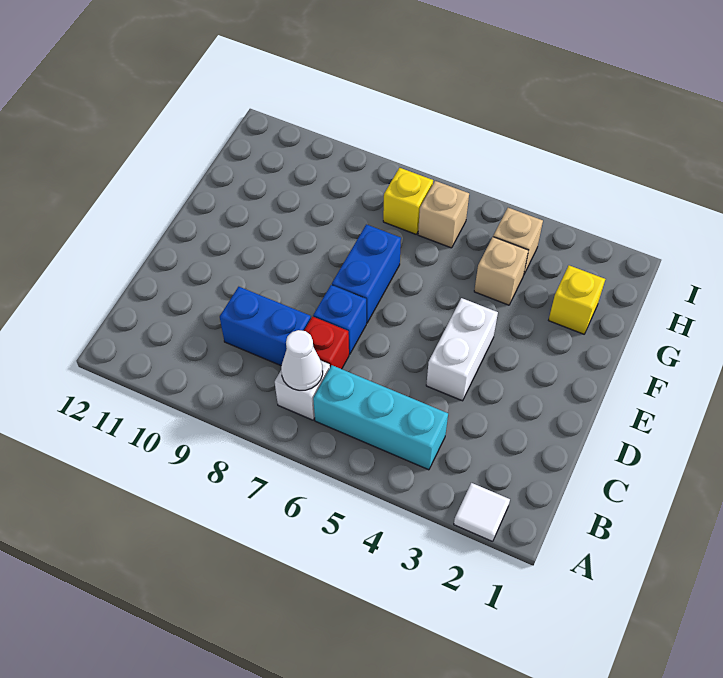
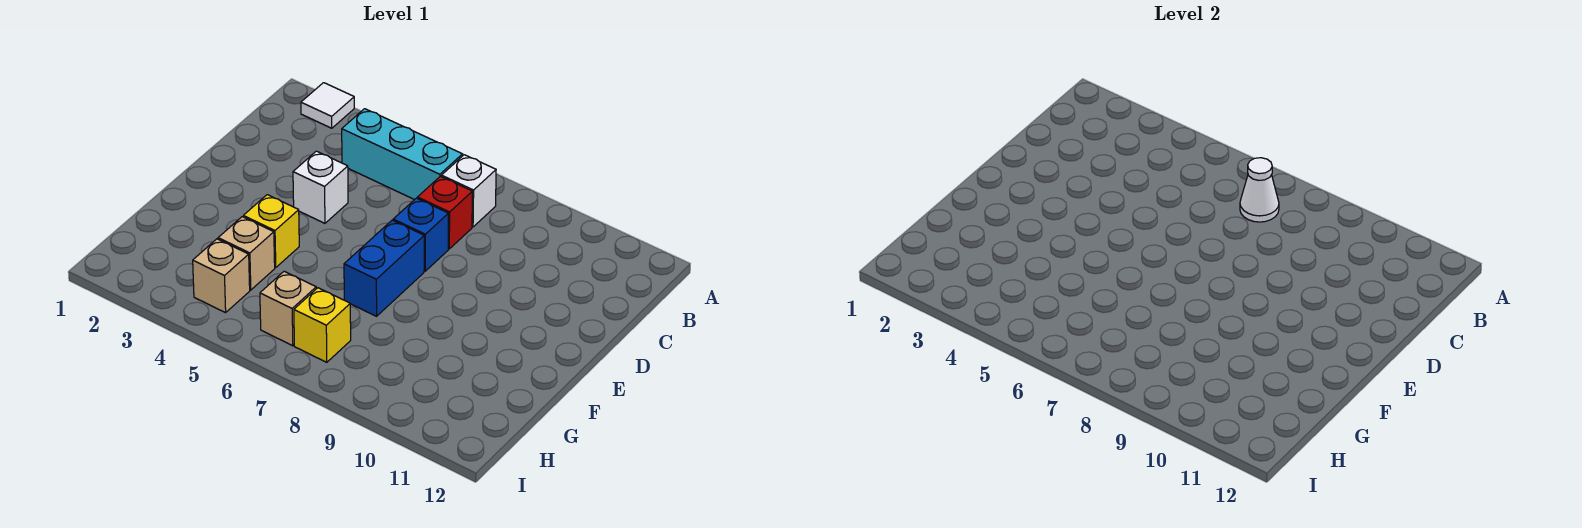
blue brick C8:C9 level 1 -> none
white brick D4:E4 level 1 -> white brick D4 level 1
yellow brick G2 level 1 -> yellow brick F4 level 1

